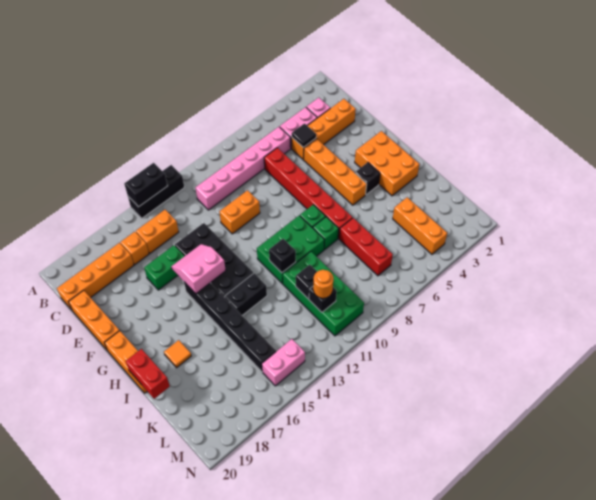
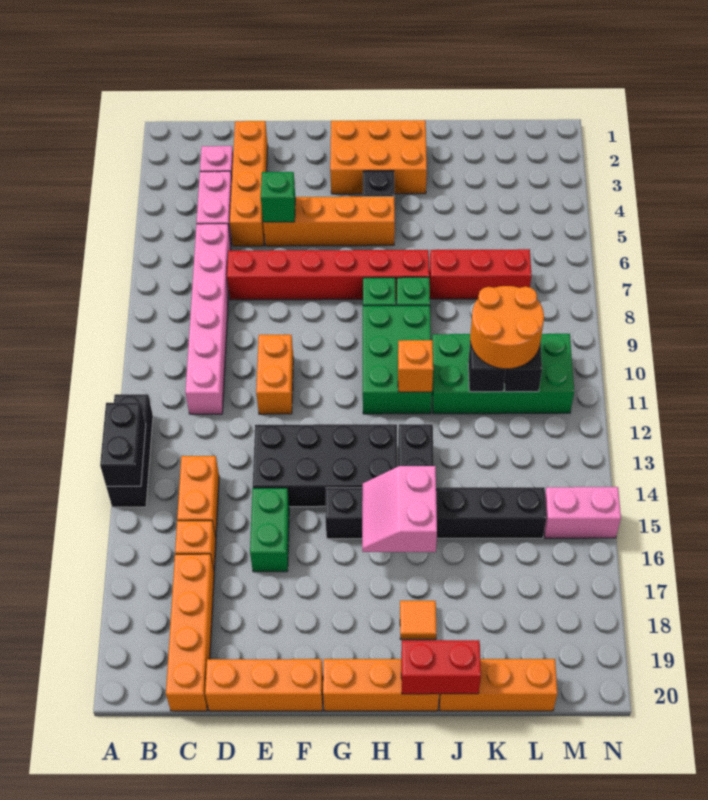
black tile D5 level 2 -> none
none -> green brick E5 level 2
pink slope F14:G15 level 2 top G -> pink slope H15:I16 level 2 top I
black brick I11 level 2 -> orange brick I11 level 2
orange brick K4:M4 level 1 -> orange brick J20:L20 level 1
orange round brick L11 level 3 -> orange round brick K10:L11 level 3
pink brick M14:M15 level 1 -> pink brick M15:N15 level 1

